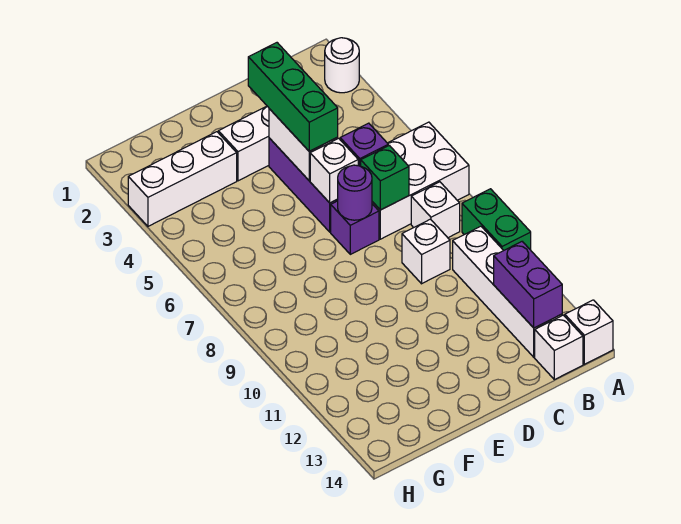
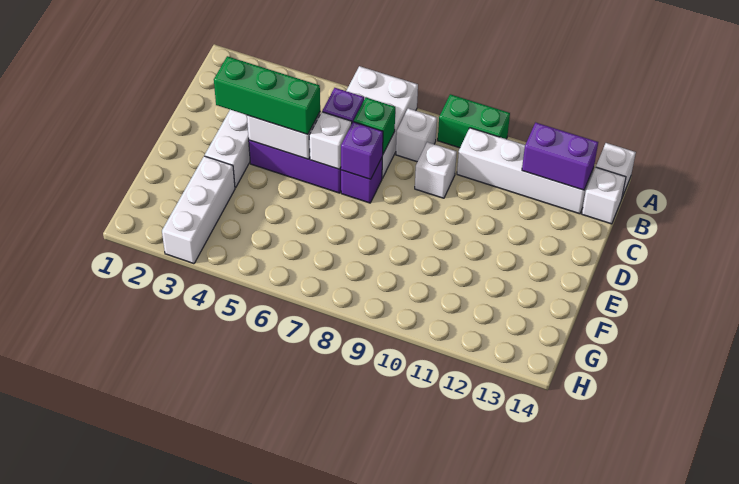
white round brick A2 level 1 -> none
purple round brick D7 level 2 -> purple brick D7 level 2

